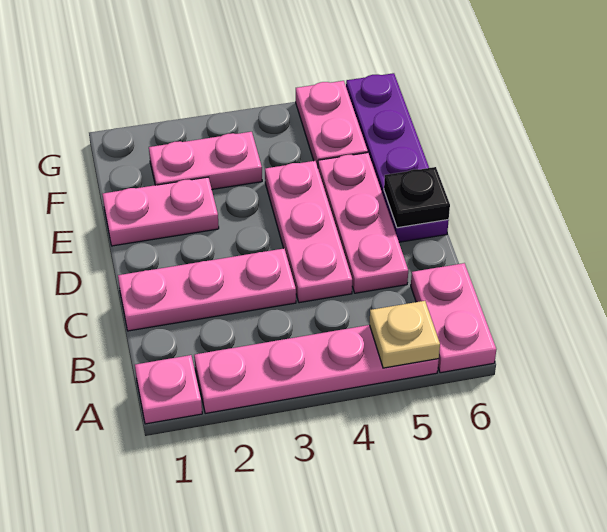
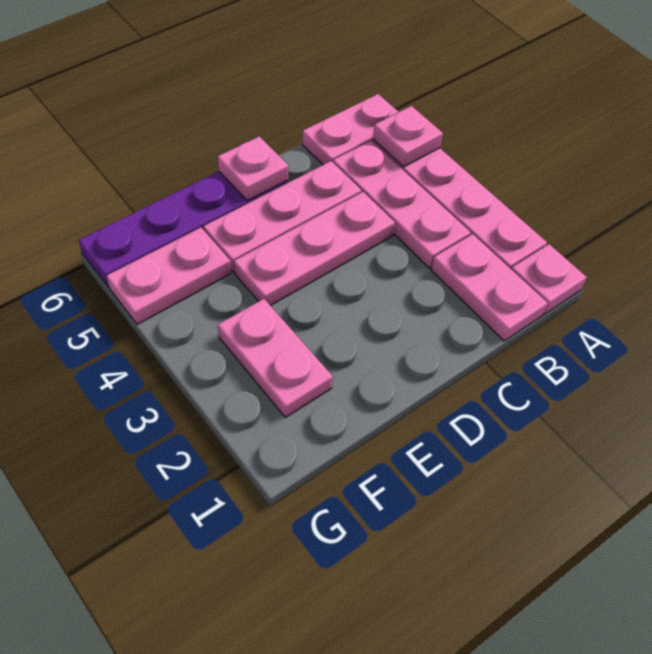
tan plate A5 level 2 -> pink plate A5 level 2
pink plate C1:C3 level 1 -> pink plate B3:B5 level 1
black plate D6 level 2 -> pink plate D6 level 2
pink plate E1:E2 level 1 -> pink plate B1:B2 level 1

